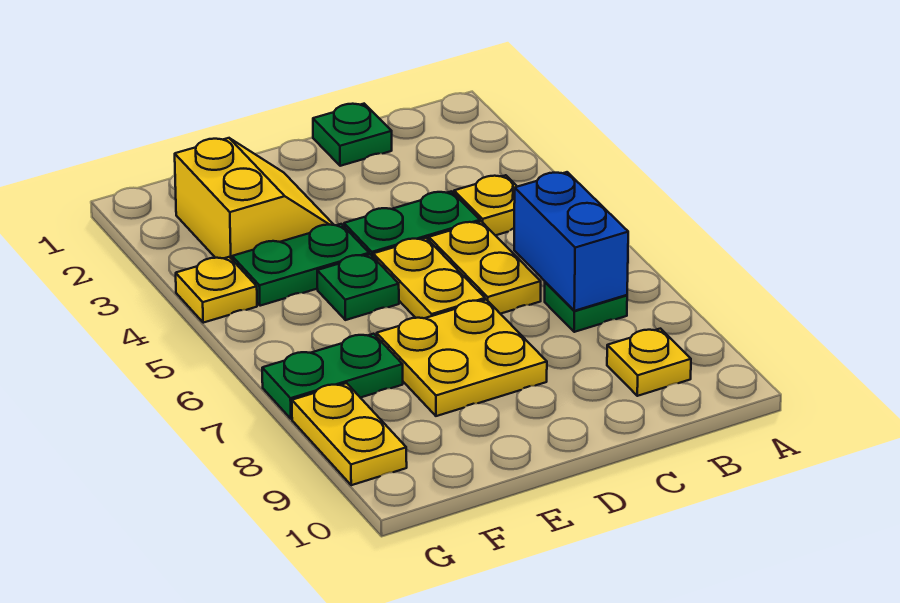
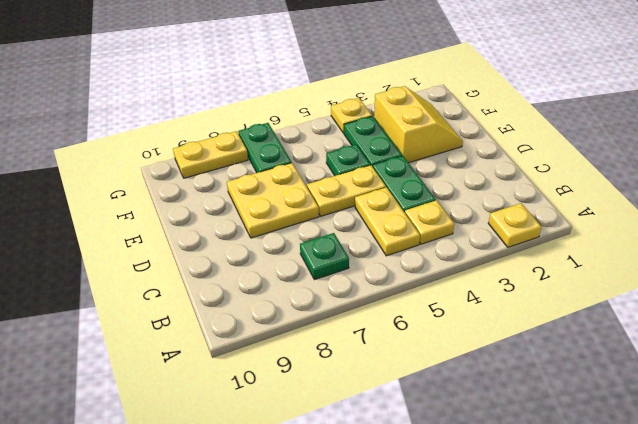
blue brick B6:B7 level 2 -> none
yellow plate B9 level 1 -> yellow plate A2 level 1
green plate C1 level 1 -> none
yellow plate C5:C6 level 1 -> yellow plate B5:C5 level 1
yellow slope E2:F3 level 1 top F -> yellow slope E2:F3 level 1 top 3

